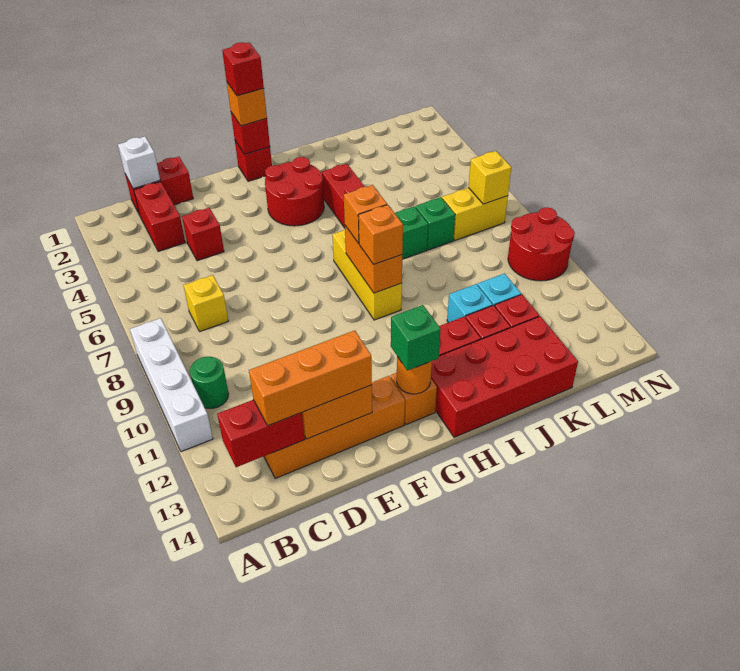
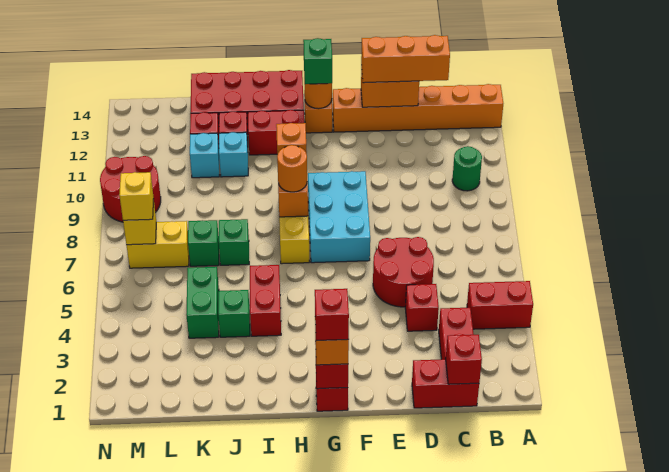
white brick A8:A11 level 1 -> none
red brick B13:C13 level 2 -> red brick A4:B4 level 1
white brick C1 level 2 -> red brick C1 level 2
yellow brick C7 level 1 -> yellow brick M7 level 3
orange brick C13:F13 level 1 -> orange brick A13:F13 level 1
none -> cyan brick F7:G9 level 1
red round brick G3:H4 level 1 -> red round brick D5:E6 level 1
orange brick H8 level 3 -> orange round brick H8 level 3
none -> green brick J4 level 1
none -> green brick K4:K5 level 1

